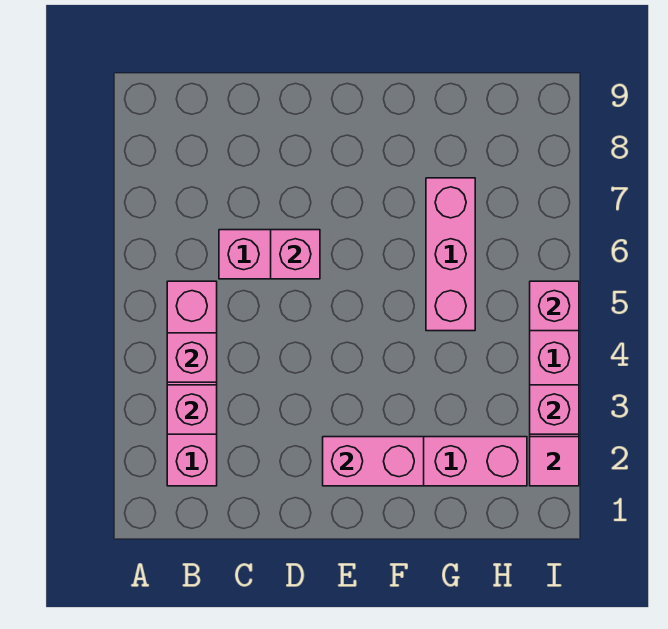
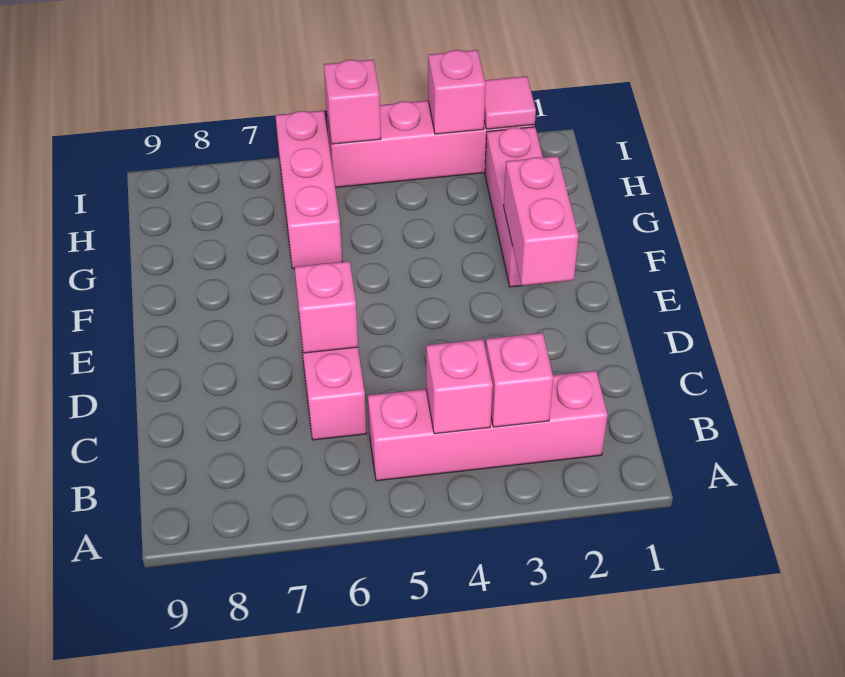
pink brick G5:G7 level 1 -> pink brick G6:I6 level 1

